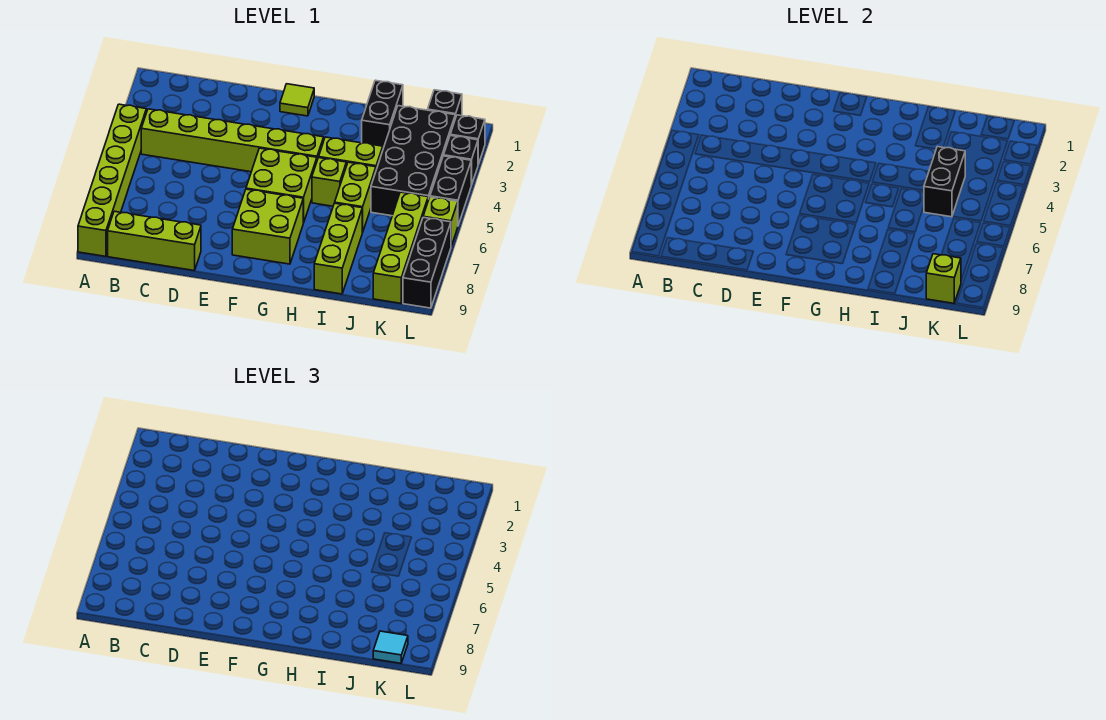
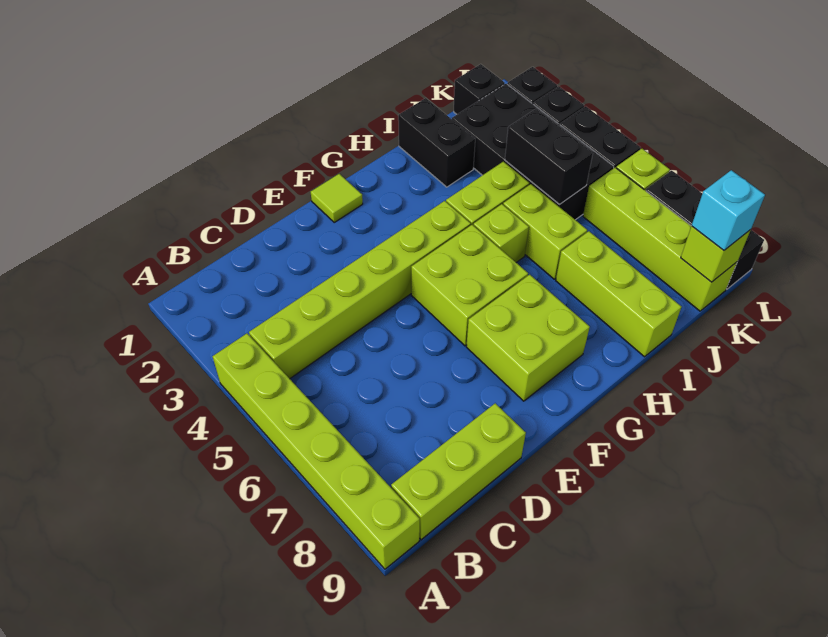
cyan tile K9 level 3 -> cyan brick K9 level 3

